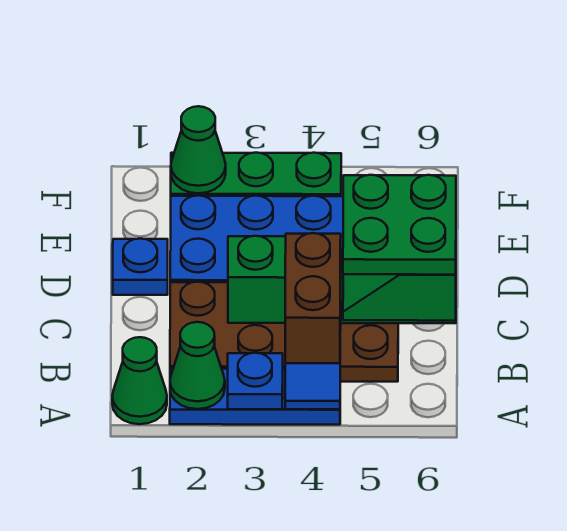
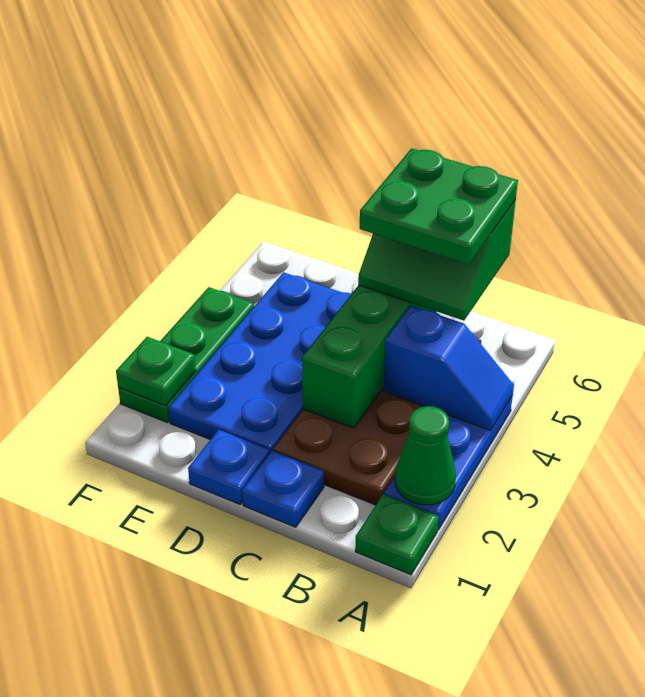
green cone A1 level 1 -> green plate A1 level 1
blue plate A3 level 2 -> blue plate C1 level 1
brown brick A4:B4 level 3 -> none
green cone F2 level 2 -> green plate F2 level 2

